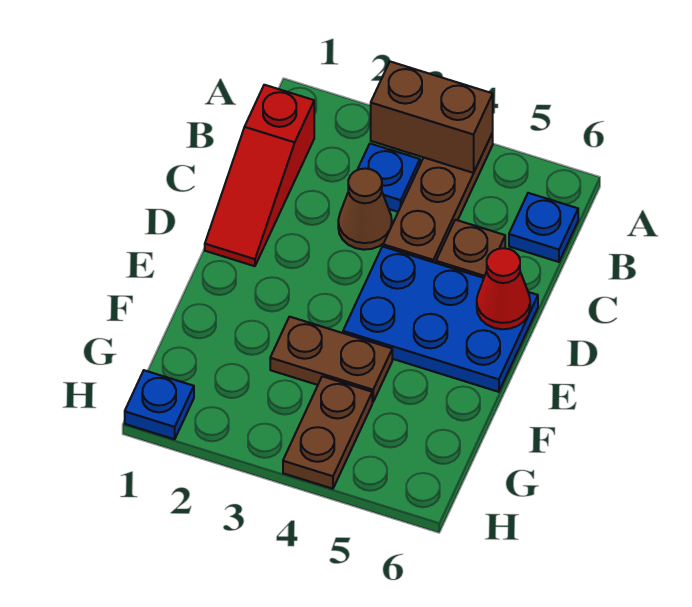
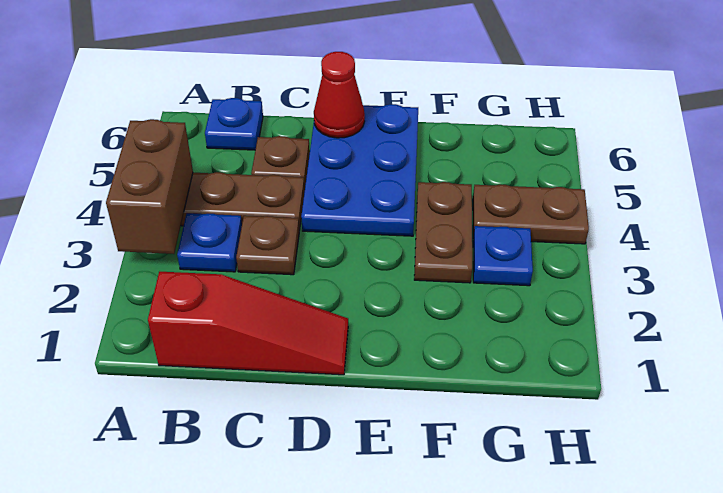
brown cone C3 level 1 -> brown plate C3 level 1
blue plate H1 level 1 -> blue plate G3 level 1

